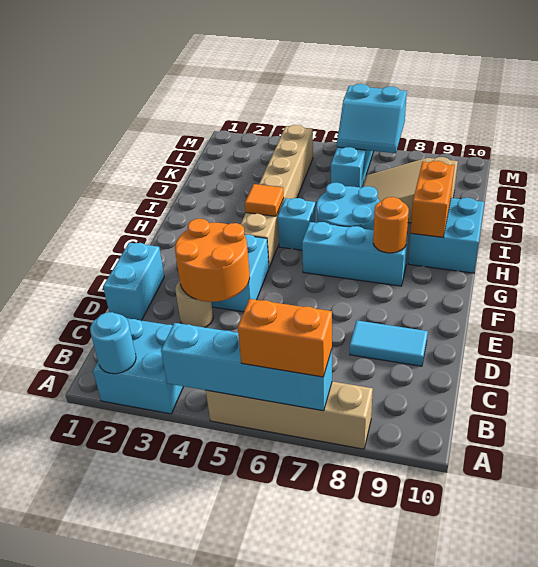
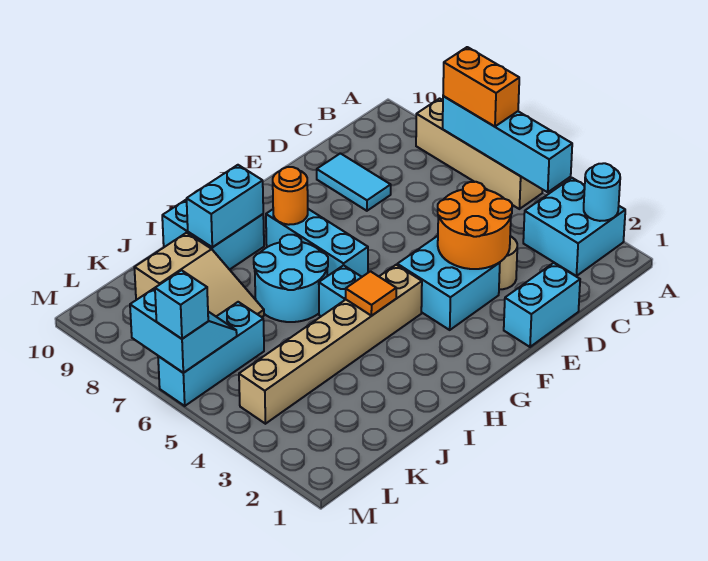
orange brick H9:I9 level 2 -> cyan brick H9:I9 level 2
none -> cyan brick M6 level 3

